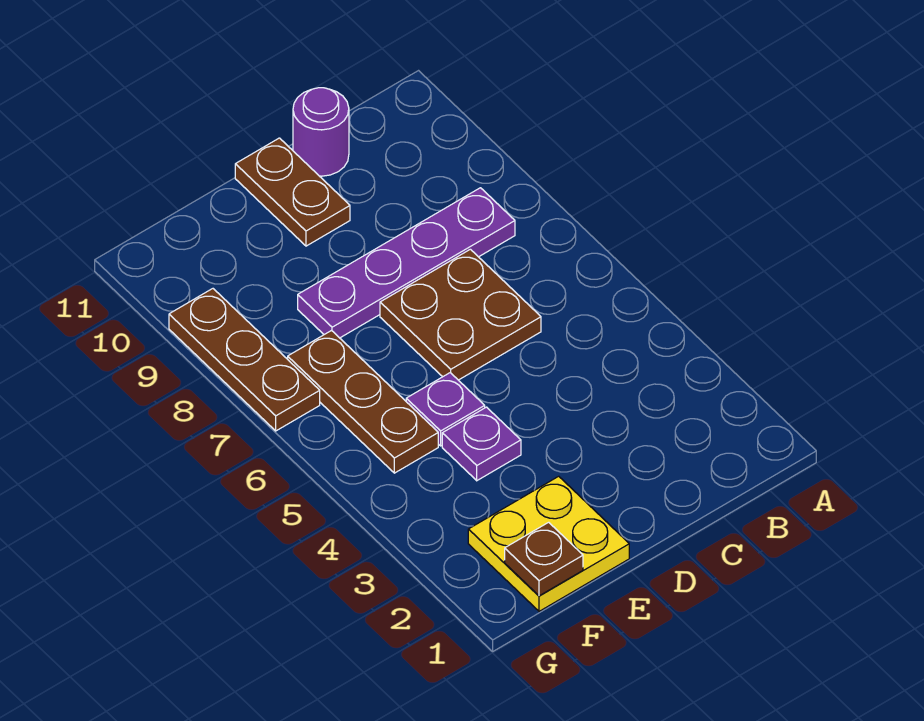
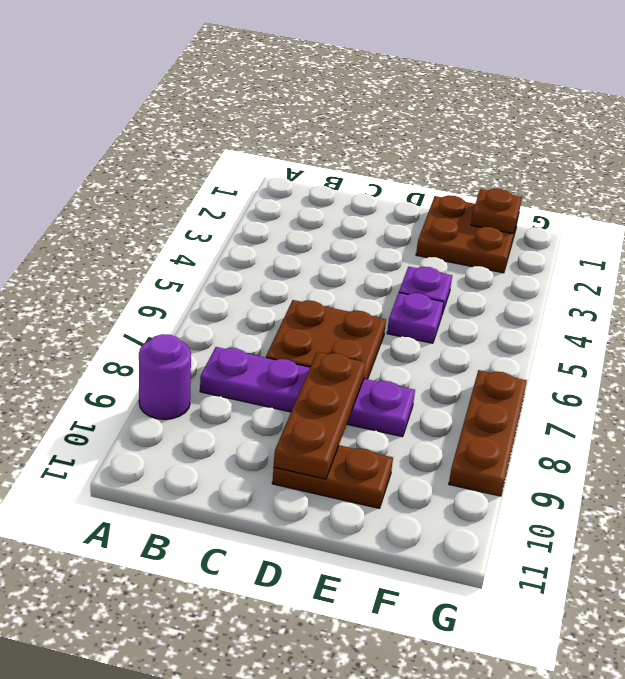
purple round brick C11 level 1 -> purple round brick A9 level 1
brown plate D10:D11 level 1 -> brown plate D10:E10 level 1
yellow plate E1:F2 level 1 -> brown plate E1:F2 level 1
brown plate F5:F7 level 1 -> brown plate D8:D10 level 2

